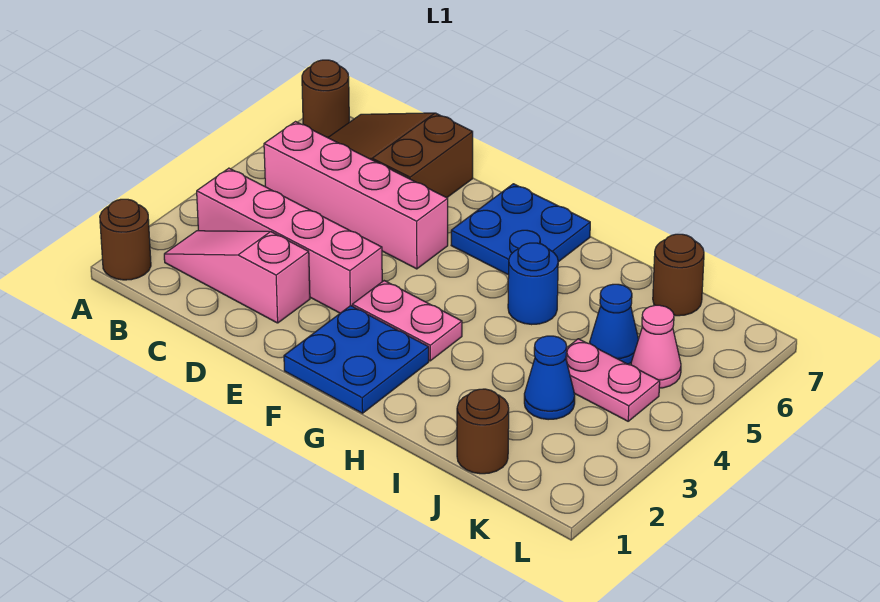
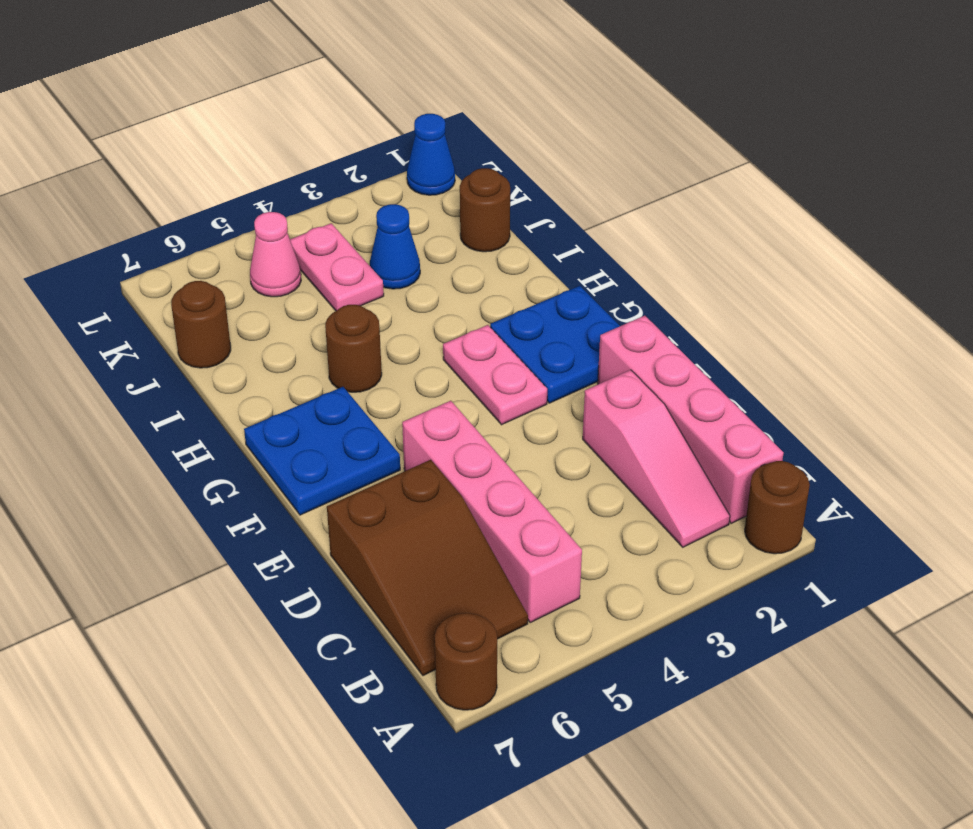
pink brick B3:E3 level 1 -> pink brick B1:E1 level 1
blue round brick H5 level 1 -> brown round brick H5 level 1
blue cone J5 level 1 -> blue cone L1 level 1

